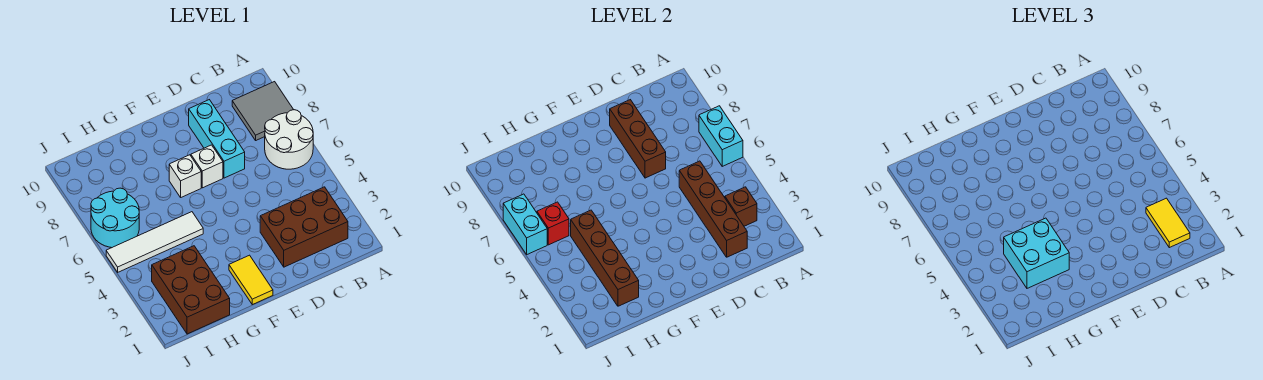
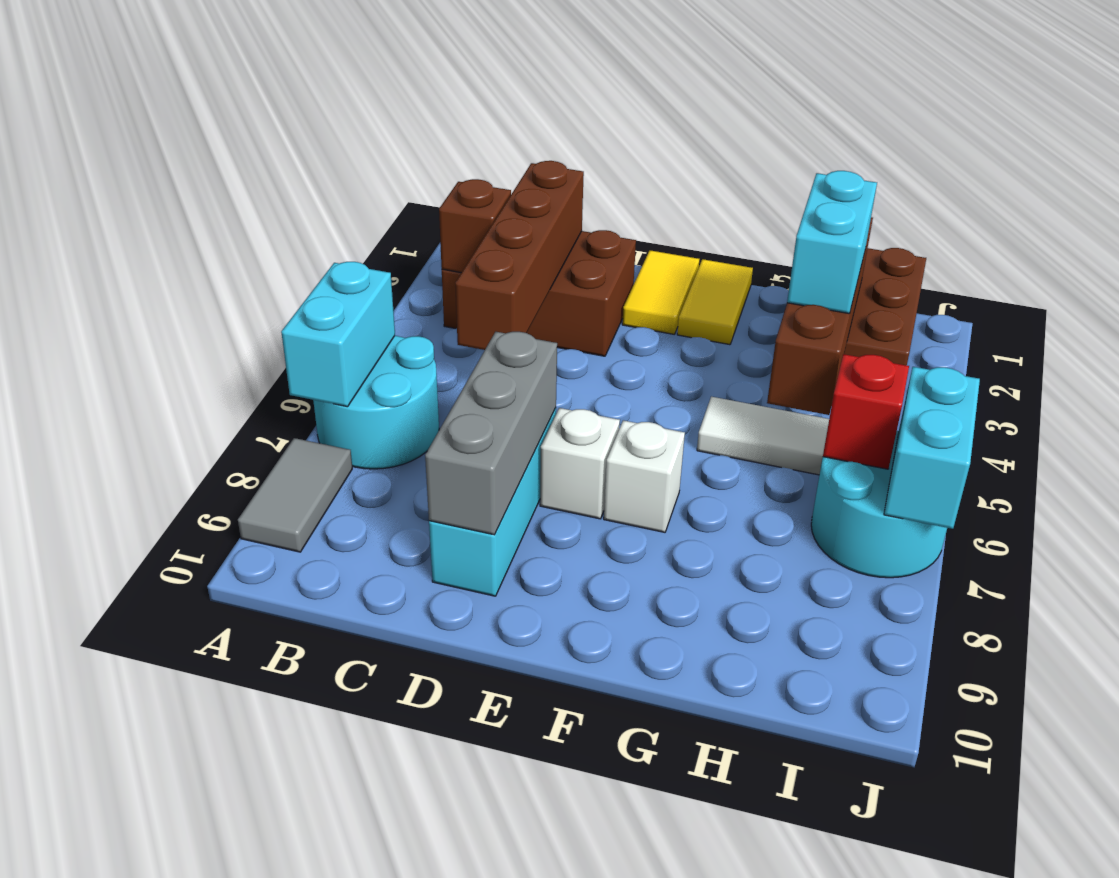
white round brick A6:B7 level 1 -> cyan round brick A6:B7 level 1
grey tile A8:B9 level 1 -> grey tile A8:A9 level 1
yellow tile B2:B3 level 3 -> yellow tile E1:E2 level 1
brown brick D7:D9 level 2 -> grey brick D7:D9 level 2
cyan brick G3:H4 level 3 -> cyan brick H3:H4 level 3

